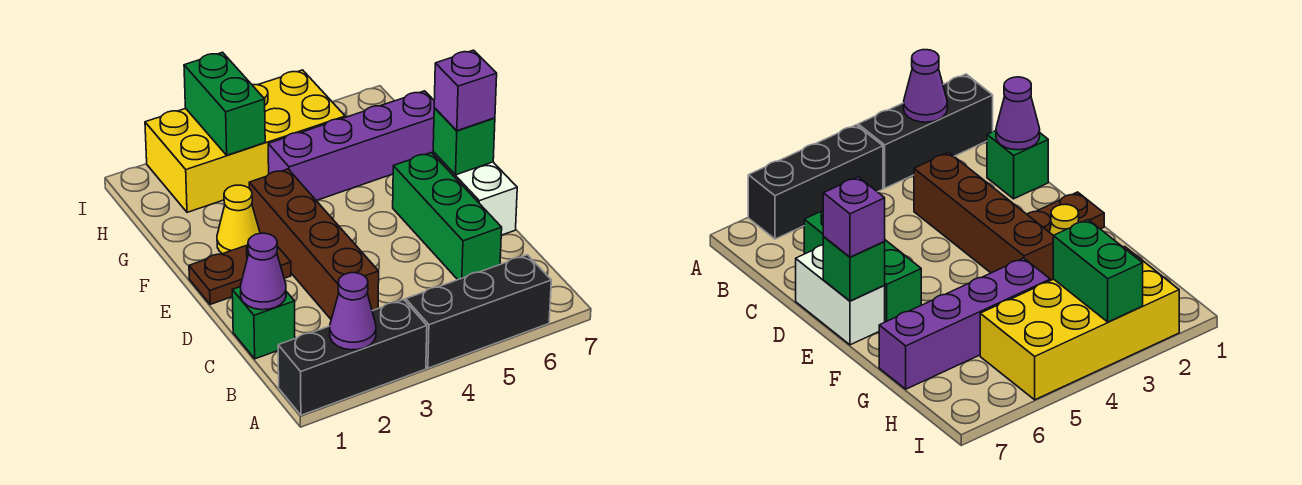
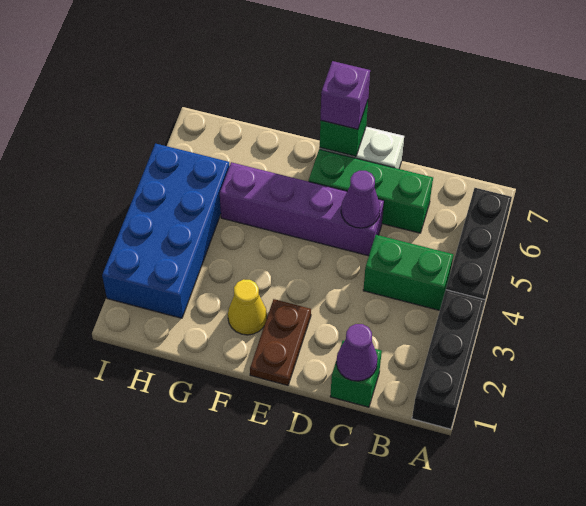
purple cone A2 level 2 -> purple cone D5 level 2
brown brick C3:F3 level 1 -> none
purple brick G4:G7 level 1 -> purple brick D5:G5 level 1
yellow brick H2:I5 level 1 -> blue brick H2:I5 level 1
green brick H3:I3 level 2 -> green brick B4:C4 level 1

